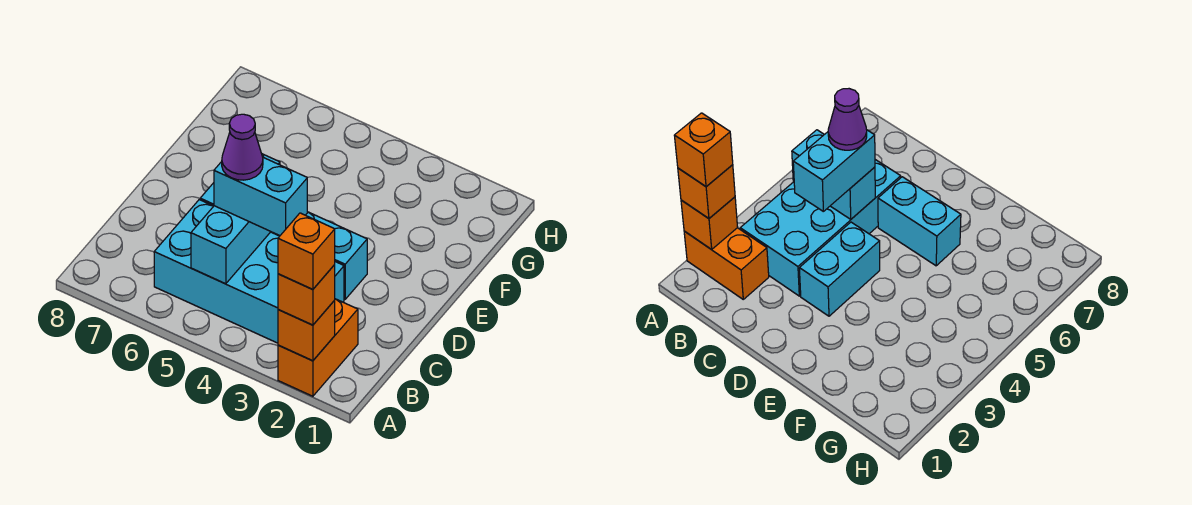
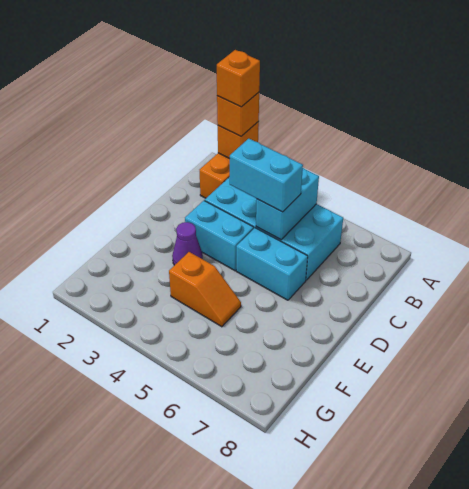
purple cone C5 level 4 -> purple cone E3 level 1
cyan brick D6:E6 level 1 -> cyan brick D5:D6 level 1
none -> orange slope F4:F5 level 1 top 4

